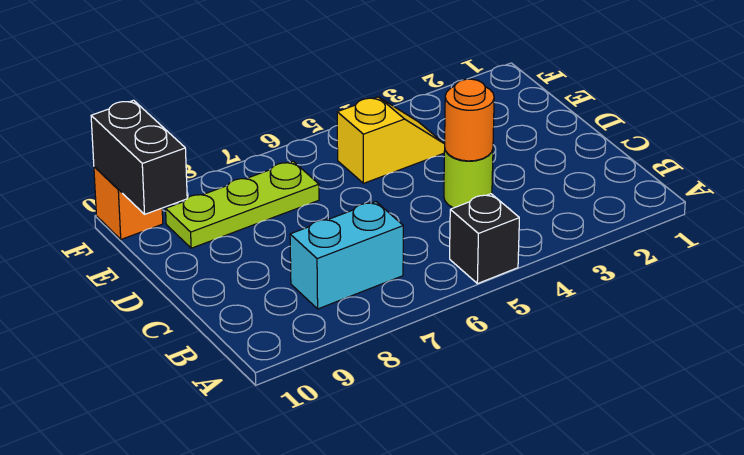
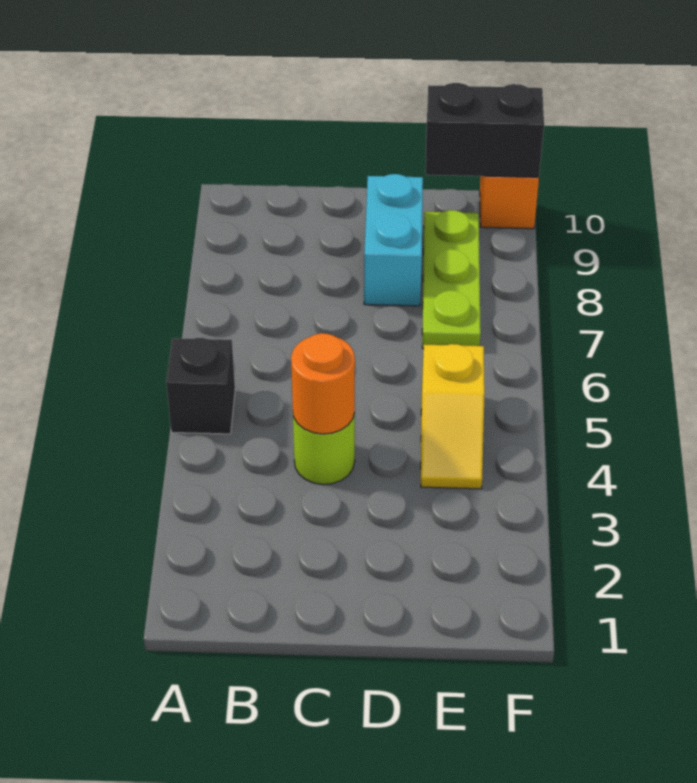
cyan brick B7:B8 level 1 -> cyan brick D8:D9 level 1

